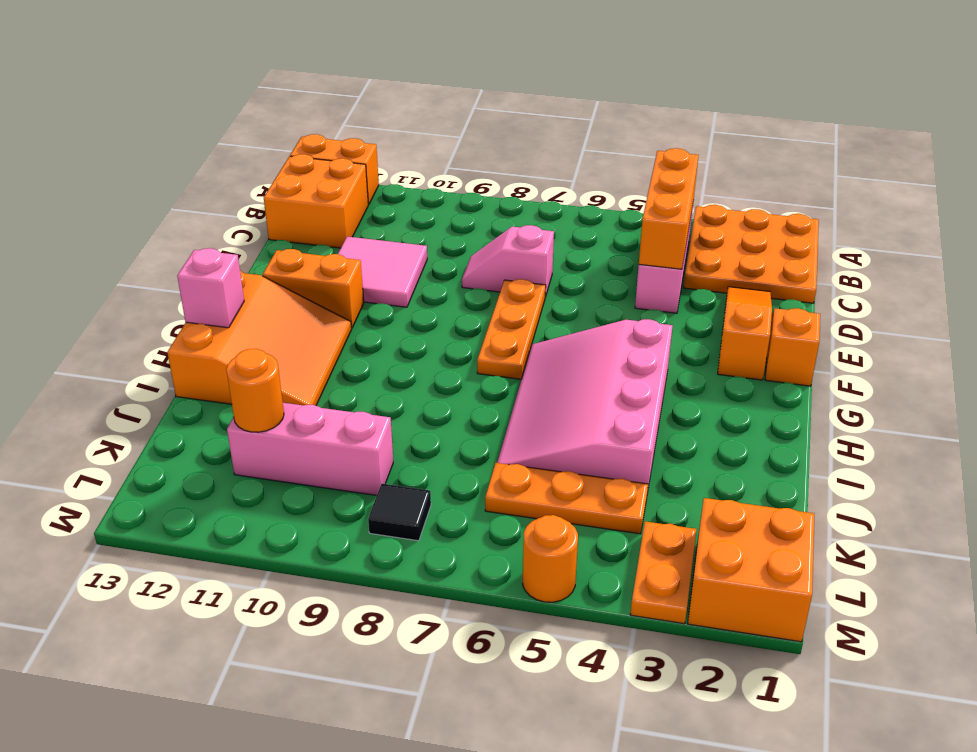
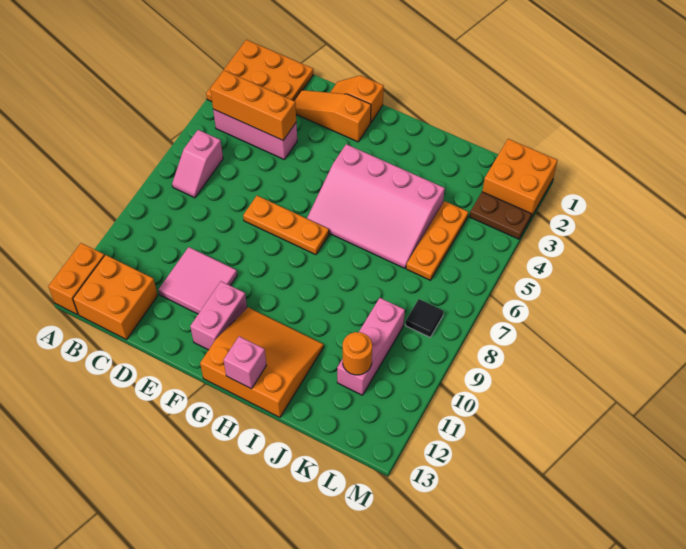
pink slope D7:D8 level 1 top 7 -> pink slope B6:B7 level 1 top 6
orange brick F11:F12 level 1 -> pink brick F11:F12 level 1
orange plate L3:M3 level 1 -> brown plate L3:M3 level 1
orange round brick M5 level 1 -> none

